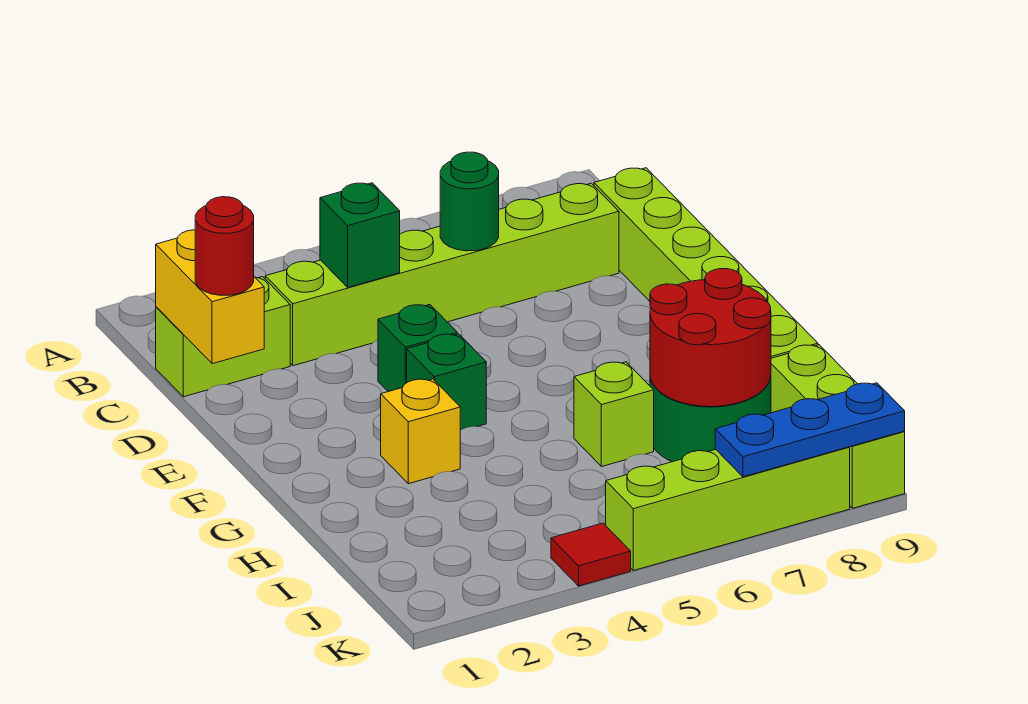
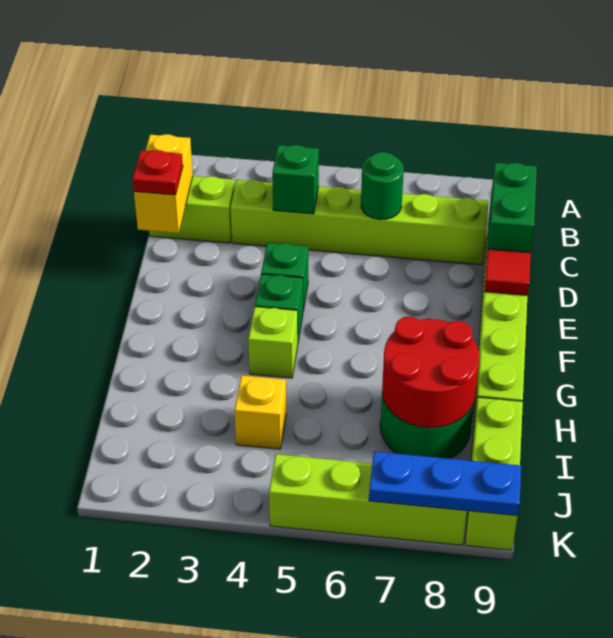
none -> green brick C9:D9 level 2
red round brick D1 level 3 -> red plate D1 level 3
yellow brick G3 level 1 -> yellow brick I4 level 1
lime brick H6 level 1 -> lime brick G4 level 1
red tile K4 level 1 -> red tile E9 level 2

